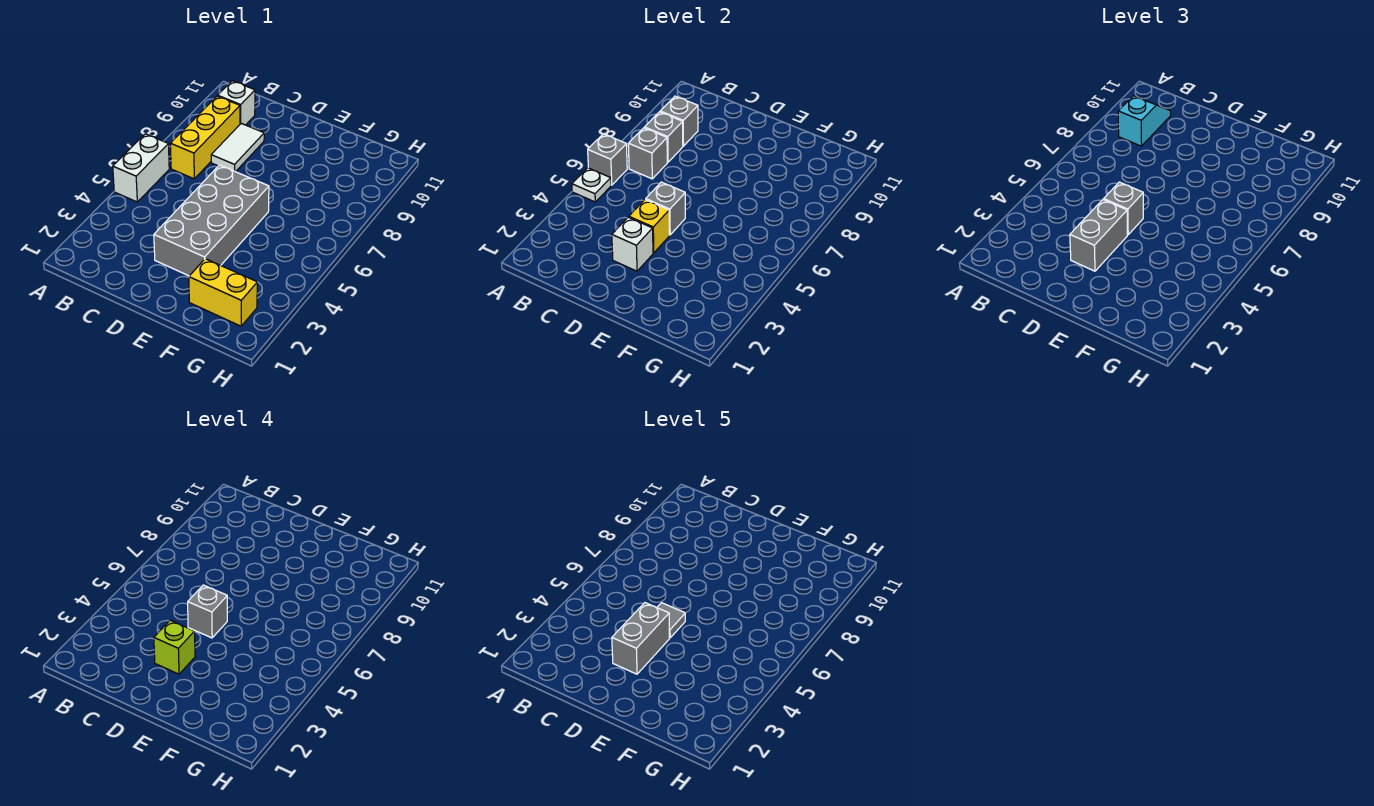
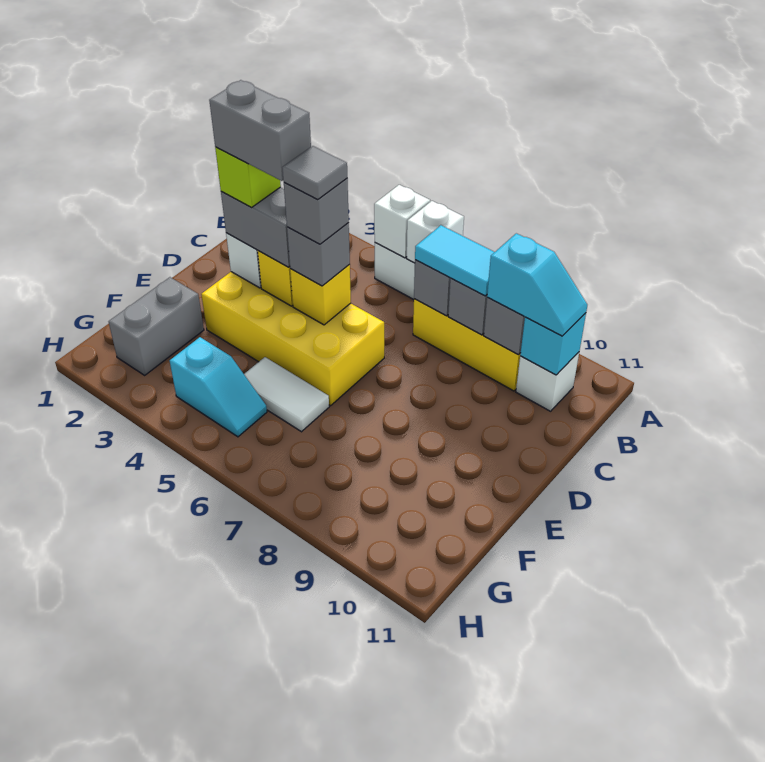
white plate A5 level 2 -> white brick A5 level 2
grey brick A6 level 2 -> white brick A6 level 2
none -> cyan tile B7:B8 level 3
none -> cyan brick B10 level 2
white tile C8:C9 level 1 -> white tile F5:F6 level 1
grey brick D3:E6 level 1 -> yellow brick D3:E6 level 1
grey brick D5 level 2 -> yellow brick D5 level 2
yellow brick F2:G2 level 1 -> grey brick F2:G2 level 1
none -> cyan slope G4:G5 level 1 top 4

